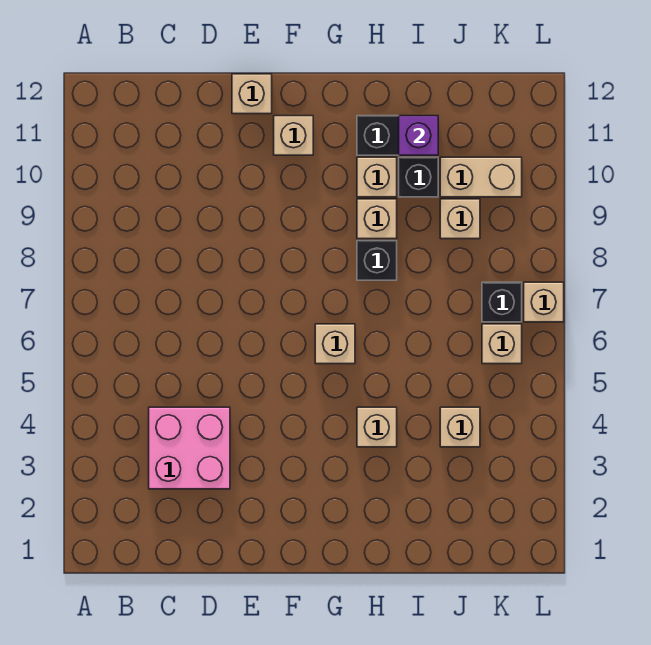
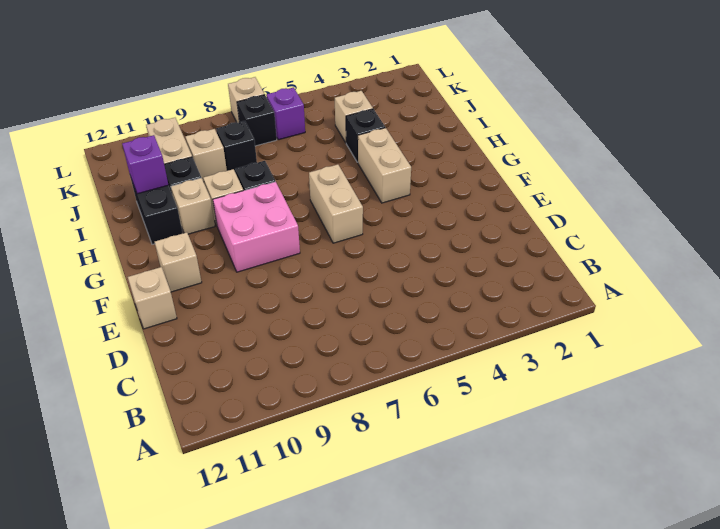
pink brick C3:D4 level 1 -> pink brick F8:G9 level 1
tan brick G6 level 1 -> tan brick F6:G6 level 1
tan brick H4 level 1 -> tan brick G4:H4 level 1
none -> black brick I4 level 1
none -> black brick J8 level 1
tan brick K6 level 1 -> purple brick K6 level 1

